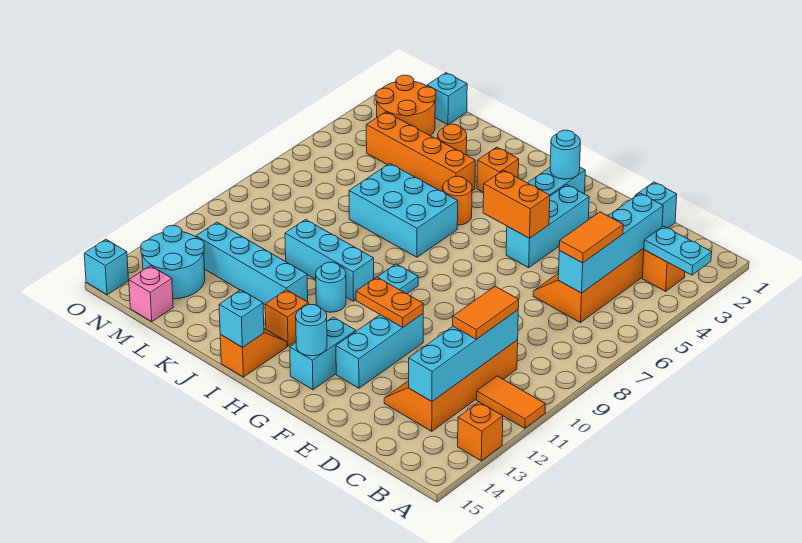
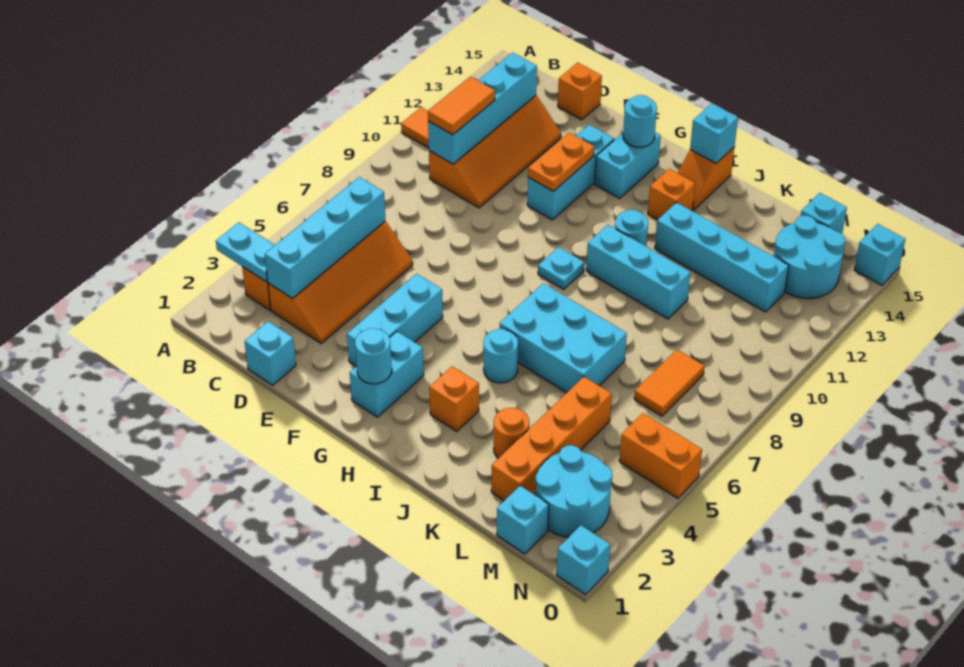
orange brick A13 level 1 -> orange brick D15 level 1
orange tile C5:C6 level 3 -> orange tile M7:M8 level 1
orange brick F5:G5 level 2 -> orange brick N5:O5 level 1
orange plate F11:G11 level 2 -> orange plate F11:F12 level 2
orange round brick I5 level 1 -> cyan round brick I5 level 1
orange brick J4:M4 level 1 -> orange brick L2:L5 level 1
orange round brick M2:N3 level 1 -> cyan round brick M2:N3 level 1
pink brick M15 level 1 -> cyan brick M15 level 1
none -> cyan brick O1 level 1

